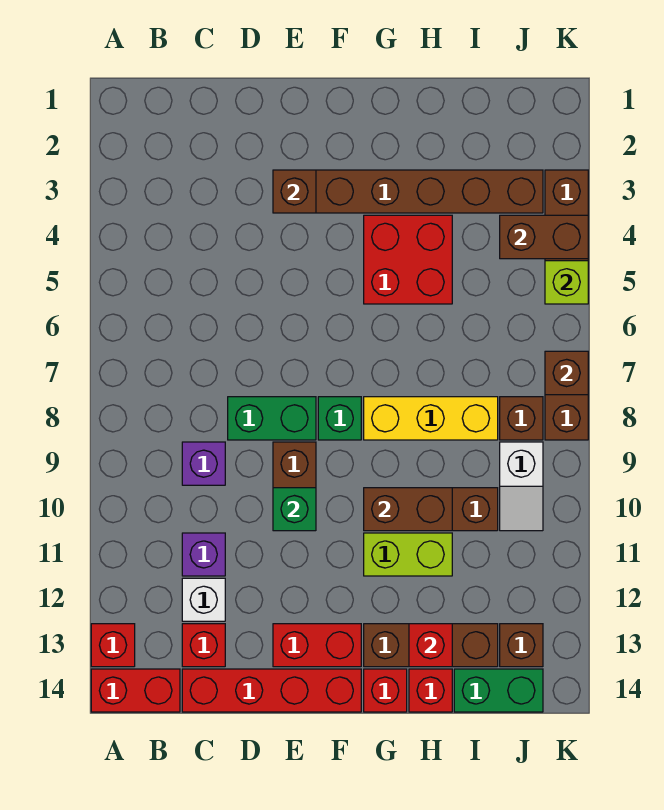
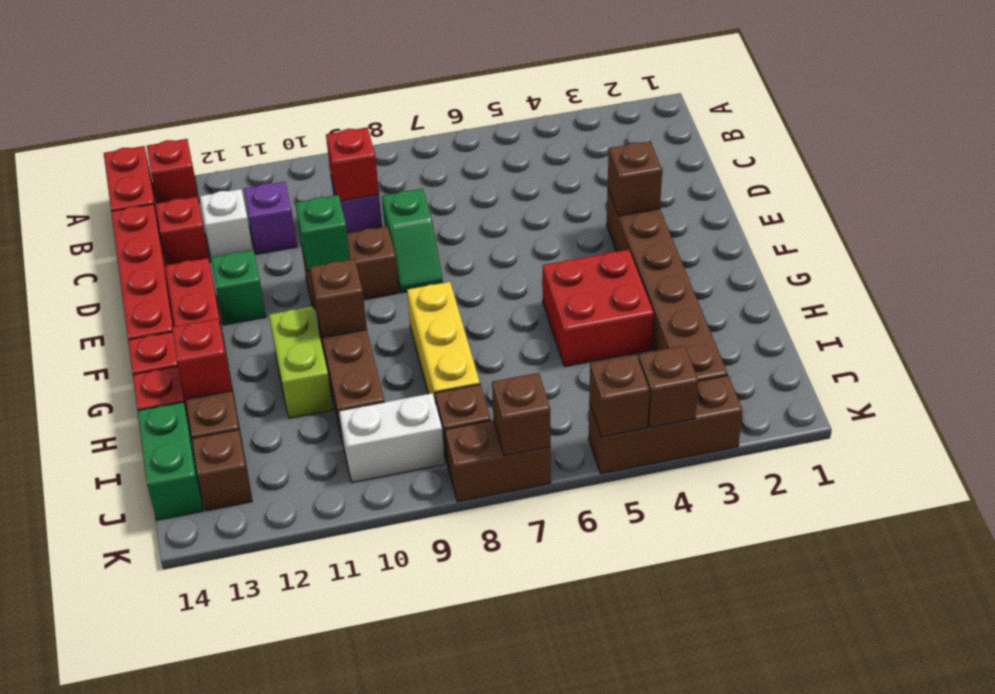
none -> red brick C9 level 2
green brick D8:E8 level 1 -> green slope D8:E8 level 1 top D
green brick F8 level 1 -> green brick E12 level 1
brown brick G10:H10 level 2 -> brown brick G10 level 2
brown brick J4:K4 level 2 -> brown brick K4 level 2
white slope J9:J10 level 1 top 9 -> white brick J9:J10 level 1
lime brick K5 level 2 -> brown brick K5 level 2

